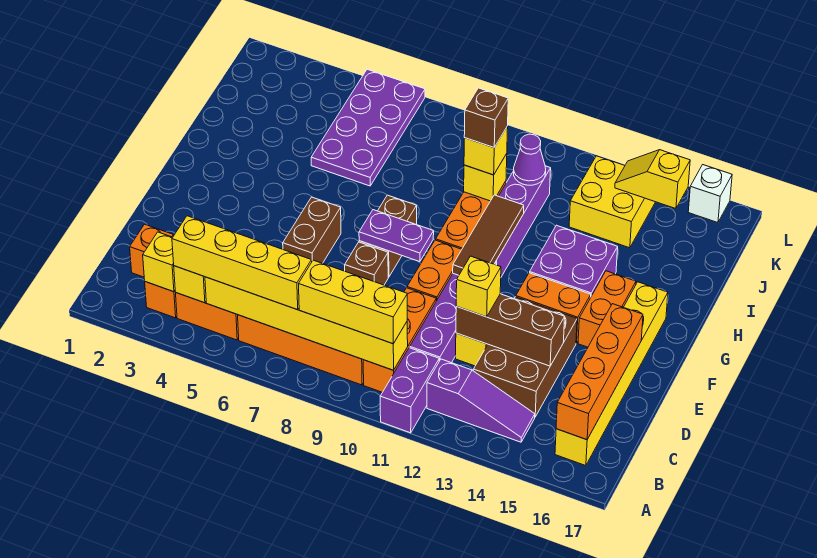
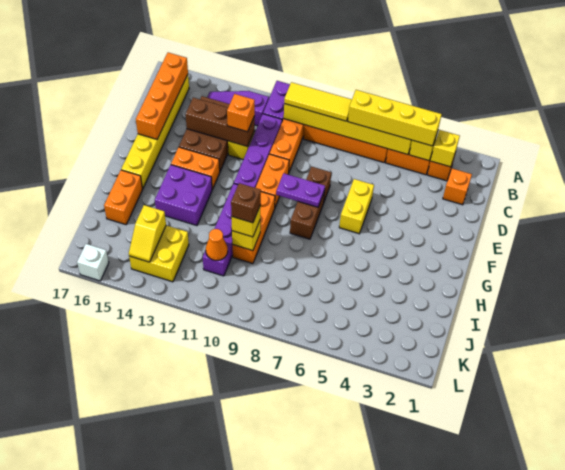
yellow brick B8:B10 level 3 -> yellow tile B8:B10 level 3
yellow brick D12 level 3 -> orange brick D12 level 3
brown brick E6:F6 level 1 -> yellow brick E6:F6 level 1
brown tile F11:H11 level 2 -> none
orange brick F15:G15 level 1 -> orange brick H16:I16 level 1
purple plate I5:L6 level 1 -> none
purple cone J11 level 2 -> orange cone J11 level 2
yellow slope K14:K15 level 2 top 15 -> yellow slope J14:K14 level 2 top J

